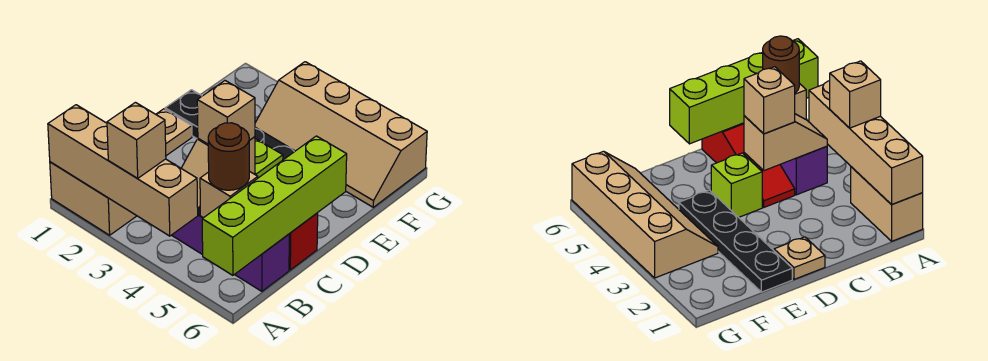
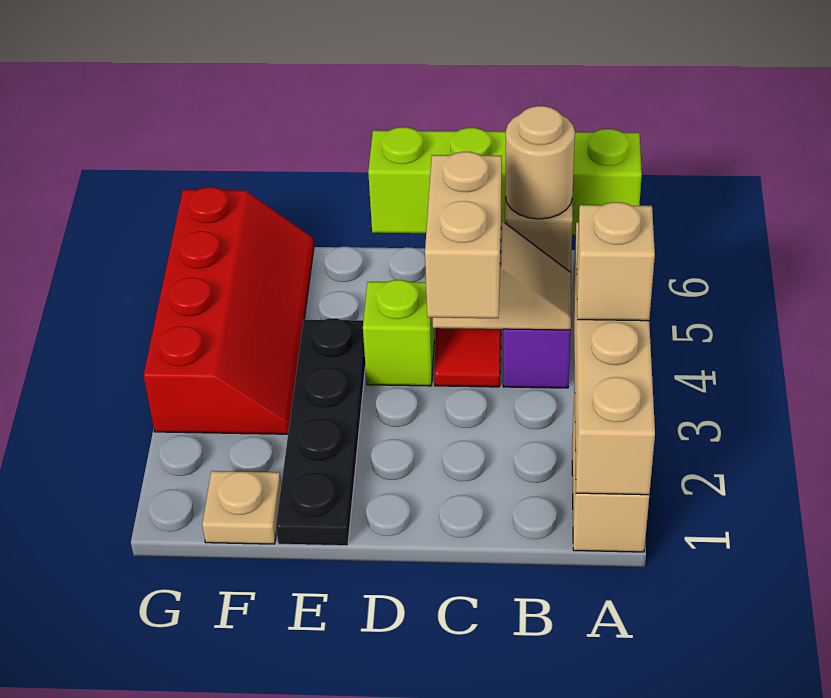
brown round brick B5 level 3 -> tan round brick B5 level 3
tan brick C4 level 3 -> tan brick C3:C4 level 3
tan plate D1 level 1 -> tan plate F1 level 1
tan slope F3:G6 level 1 top G -> red slope F3:G6 level 1 top G

